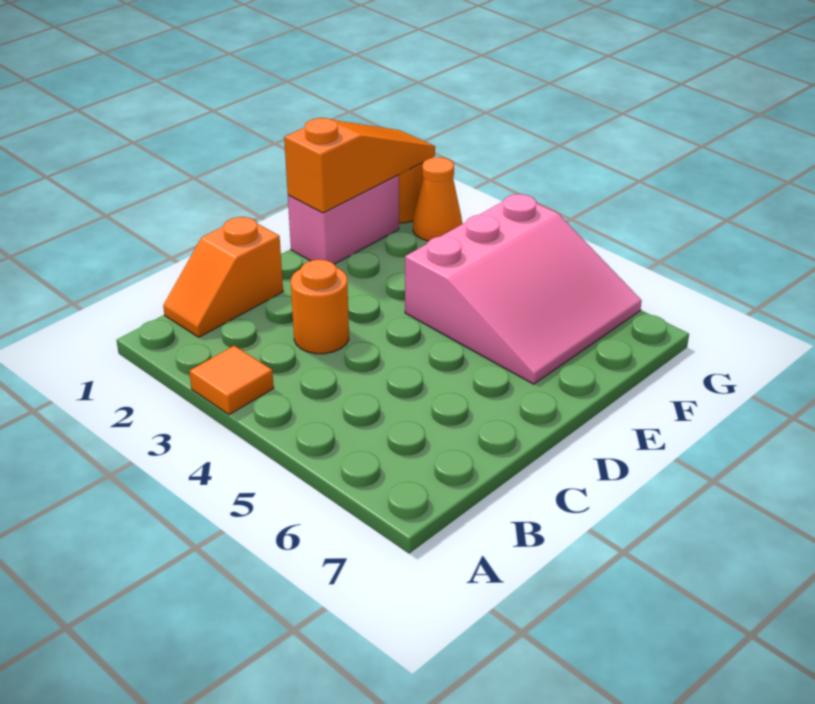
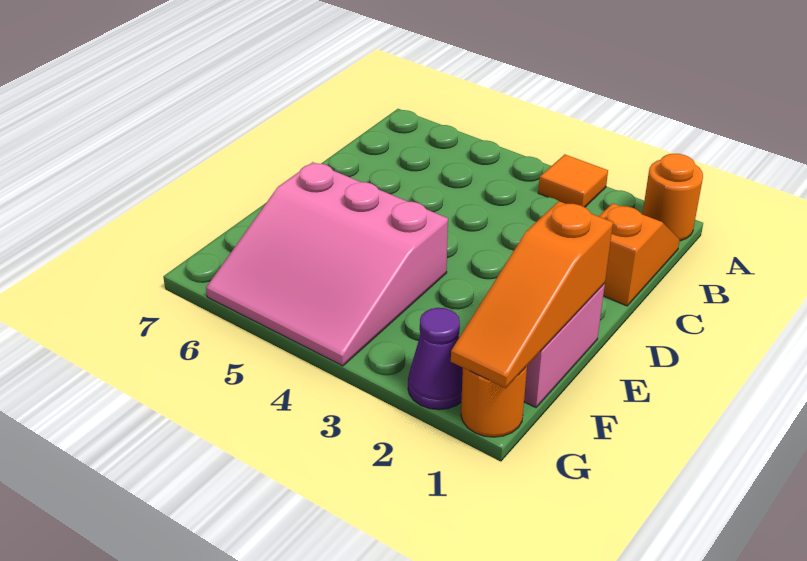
orange round brick C3 level 1 -> orange round brick A1 level 1
pink slope E4:G6 level 1 top 4 -> pink slope E4:G6 level 1 top E
orange cone G2 level 1 -> purple cone G2 level 1

